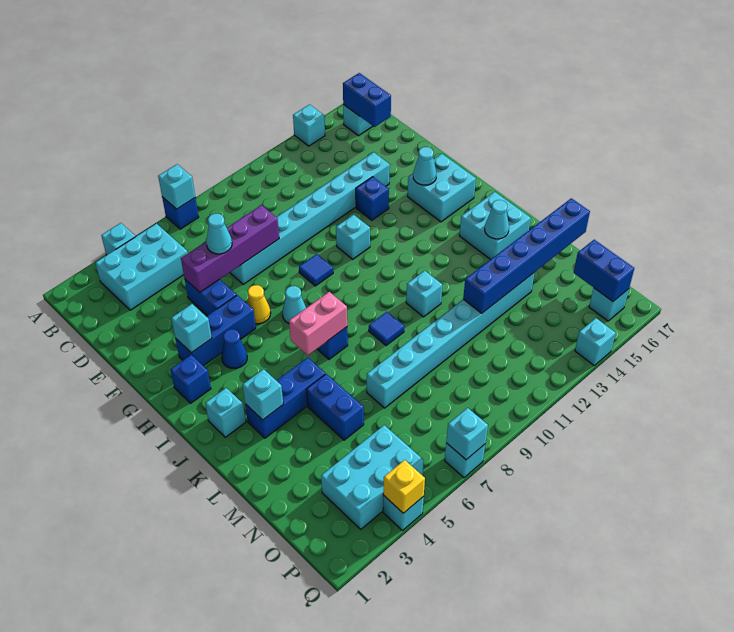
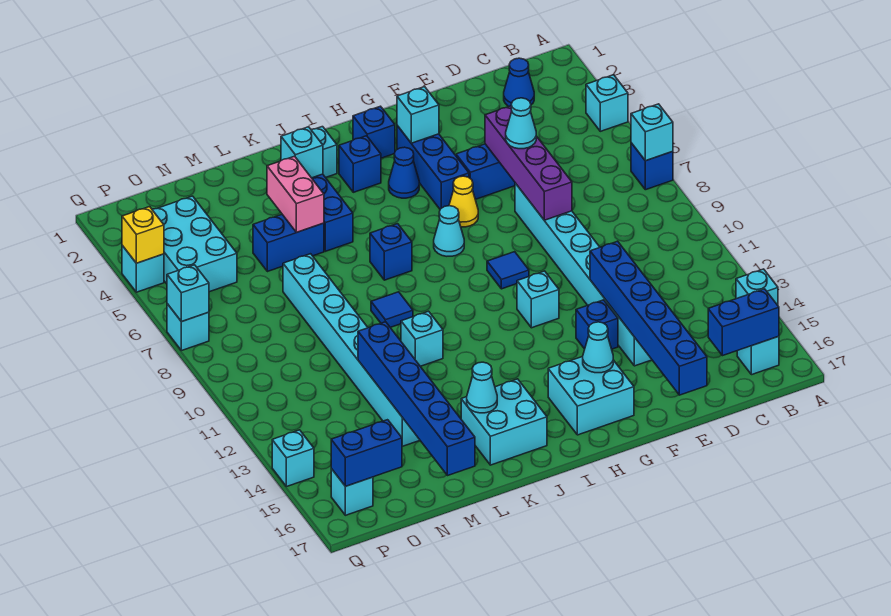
cyan brick B3:C5 level 1 -> none
none -> blue cone C2 level 1
none -> blue brick E12:E17 level 2
none -> blue brick I3 level 1
pink brick J6:J7 level 2 -> pink brick L4:L5 level 2

